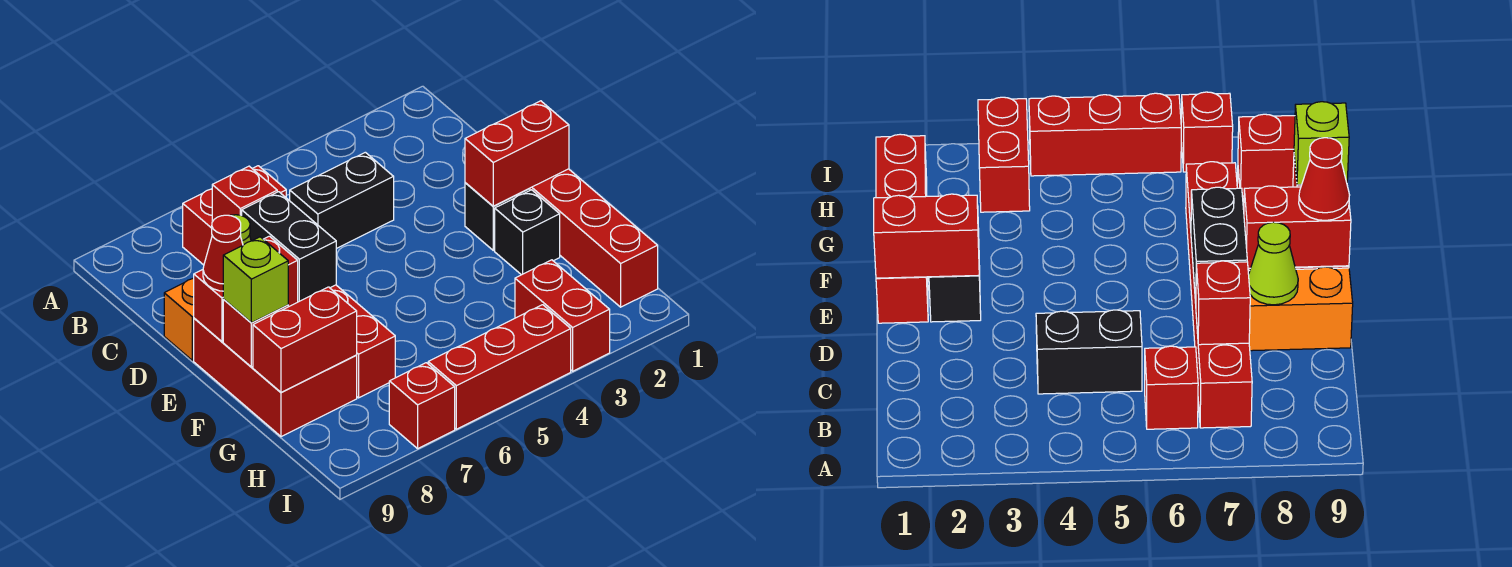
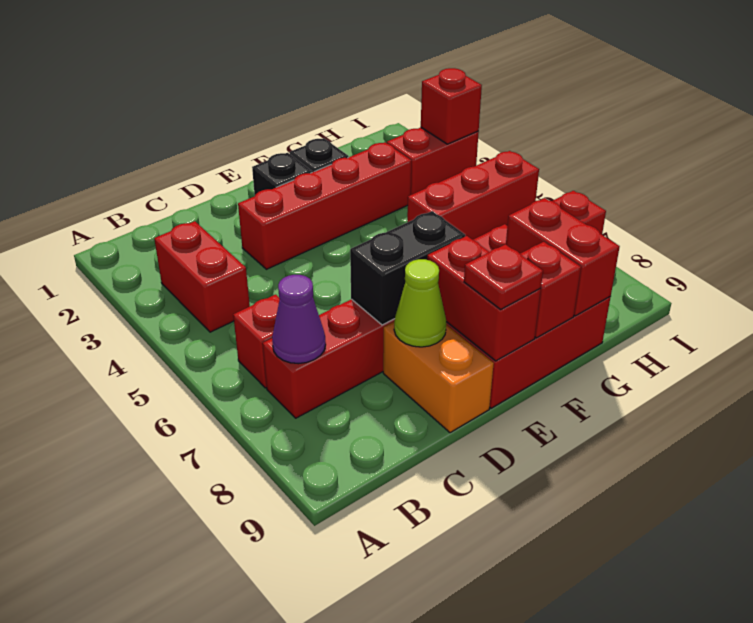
none -> purple cone B7 level 2
black brick C4:C5 level 1 -> none
red brick C7 level 2 -> red brick I3 level 2
red brick E1:H1 level 1 -> red brick D3:G3 level 1
red brick E1:E2 level 2 -> red brick B3:B4 level 1
red cone E9 level 3 -> red plate E9 level 3
lime brick F9 level 3 -> none
red brick I4:I6 level 1 -> red brick G5:I5 level 1

